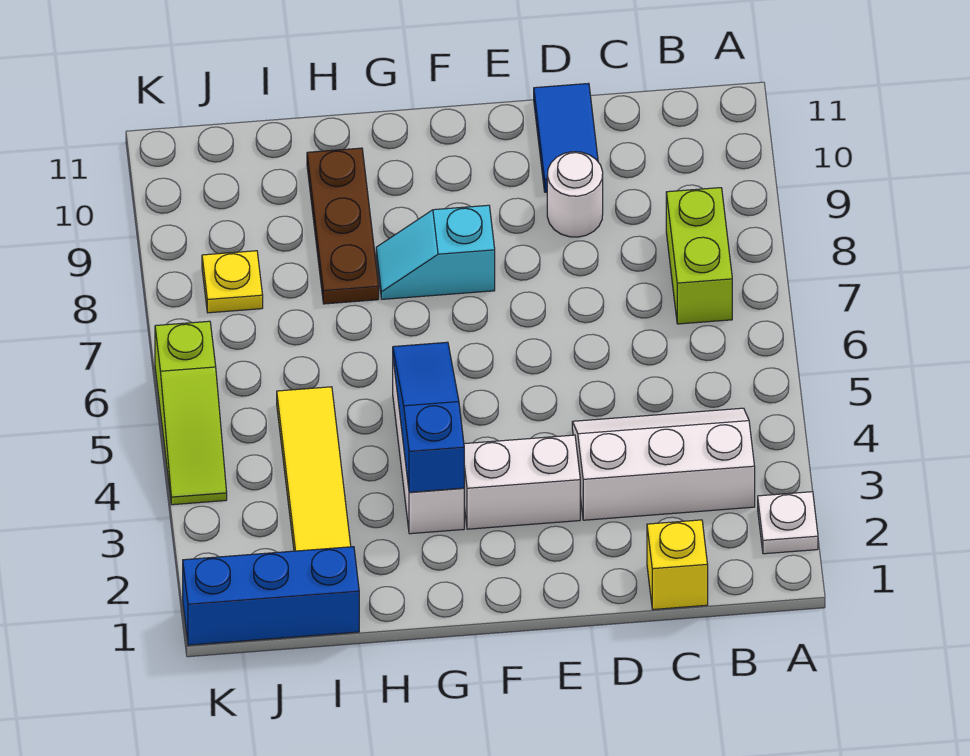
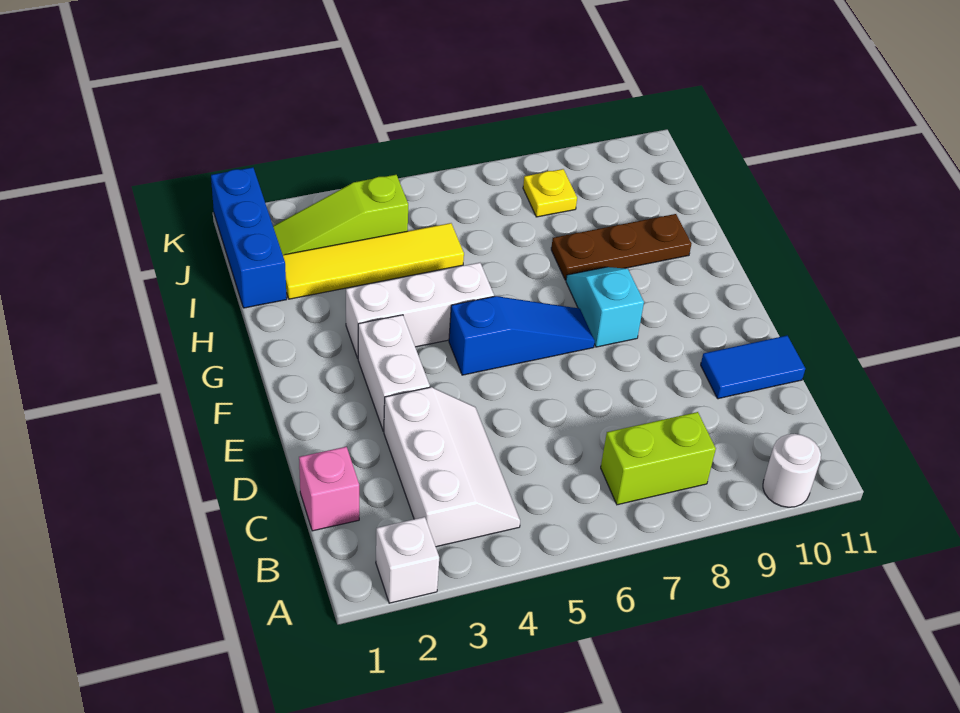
white plate A2 level 1 -> white brick A2 level 1
yellow brick C1 level 1 -> pink brick C1 level 1
white round brick D9 level 1 -> white round brick A10 level 1
blue slope G3:G5 level 2 top 3 -> blue slope F5:F7 level 1 top 5
lime slope K4:K6 level 1 top 6 -> lime slope J2:J4 level 1 top 4

